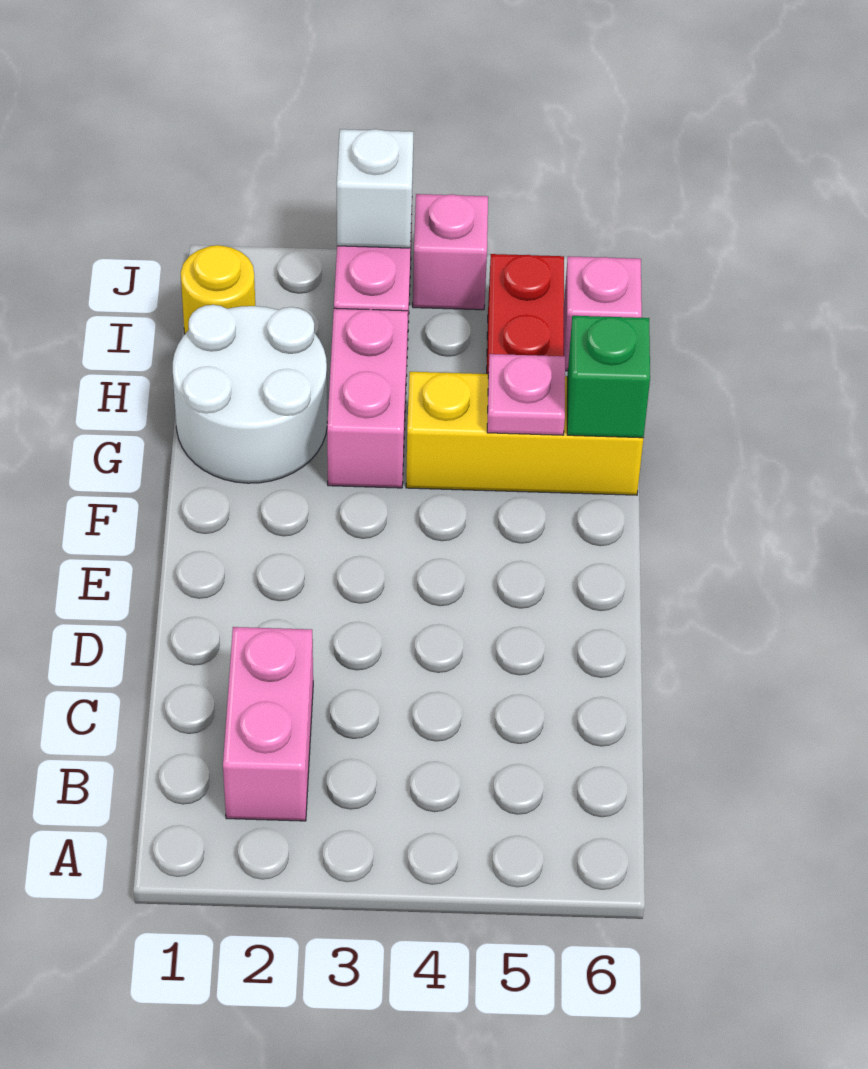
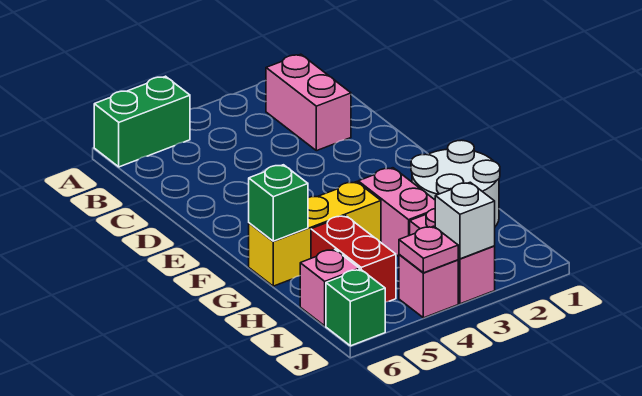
none -> green brick A5:A6 level 1
pink plate G5 level 2 -> pink plate J4 level 2
yellow round brick I1 level 1 -> none
none -> green brick J6 level 1

